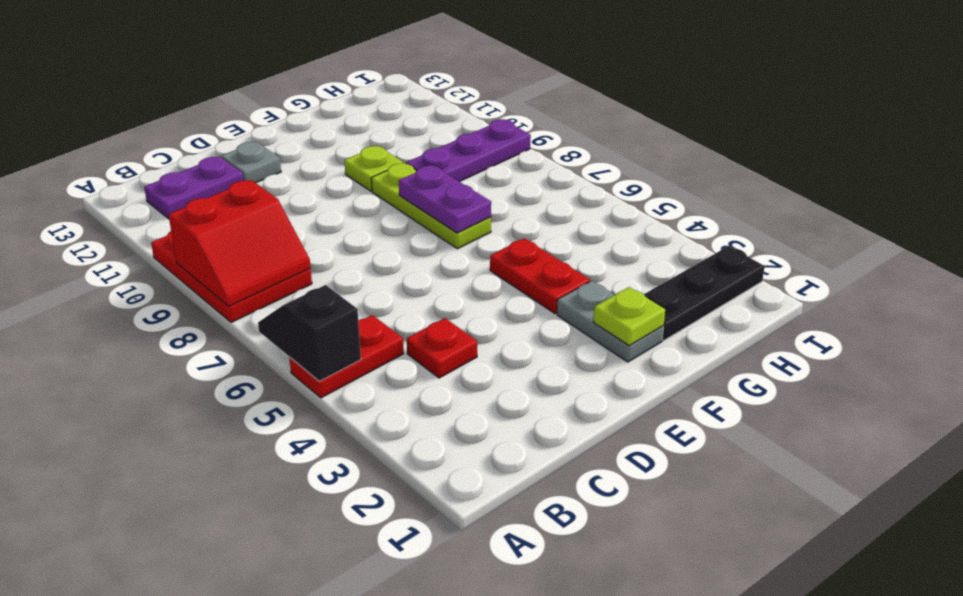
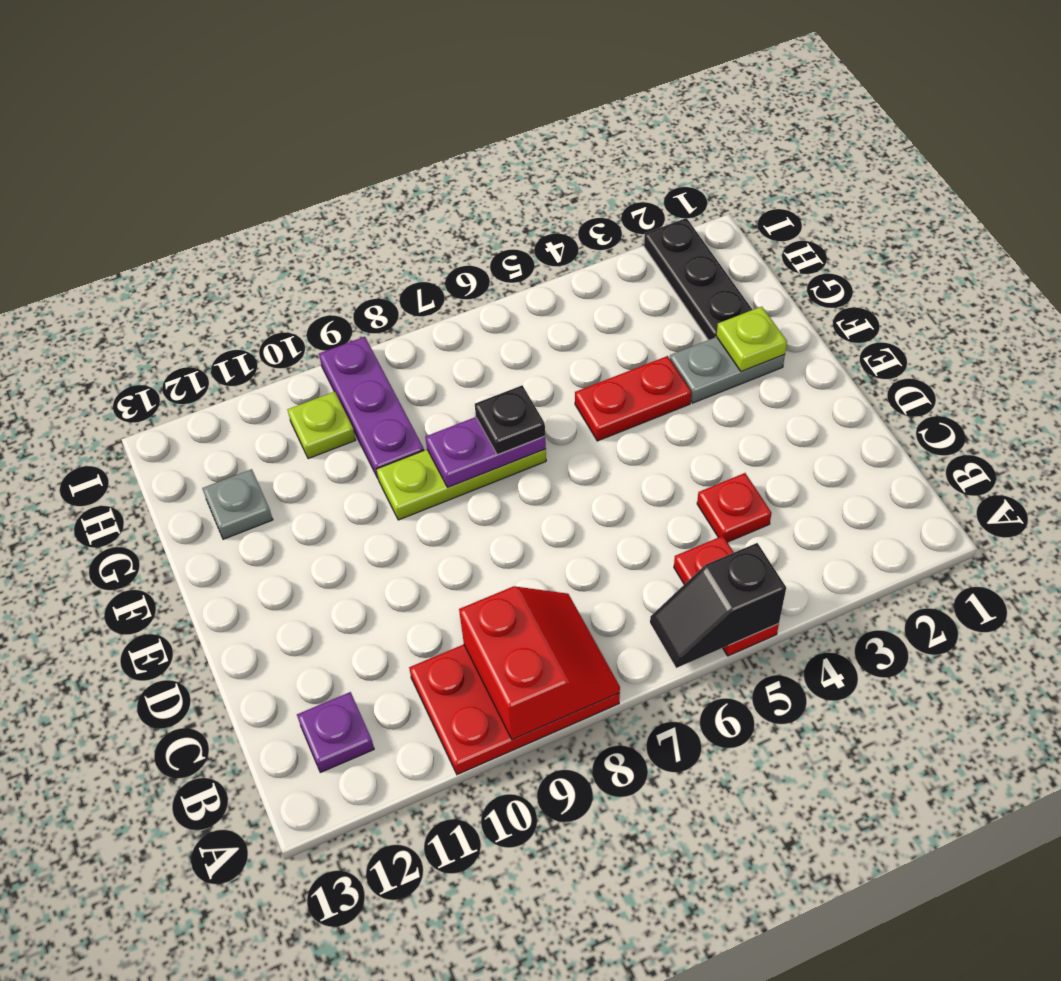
purple plate B12:C12 level 1 -> purple plate B12 level 1
grey plate D12 level 1 -> grey plate G12 level 1
none -> black plate F7 level 3
lime plate F10 level 1 -> lime plate H10 level 1

